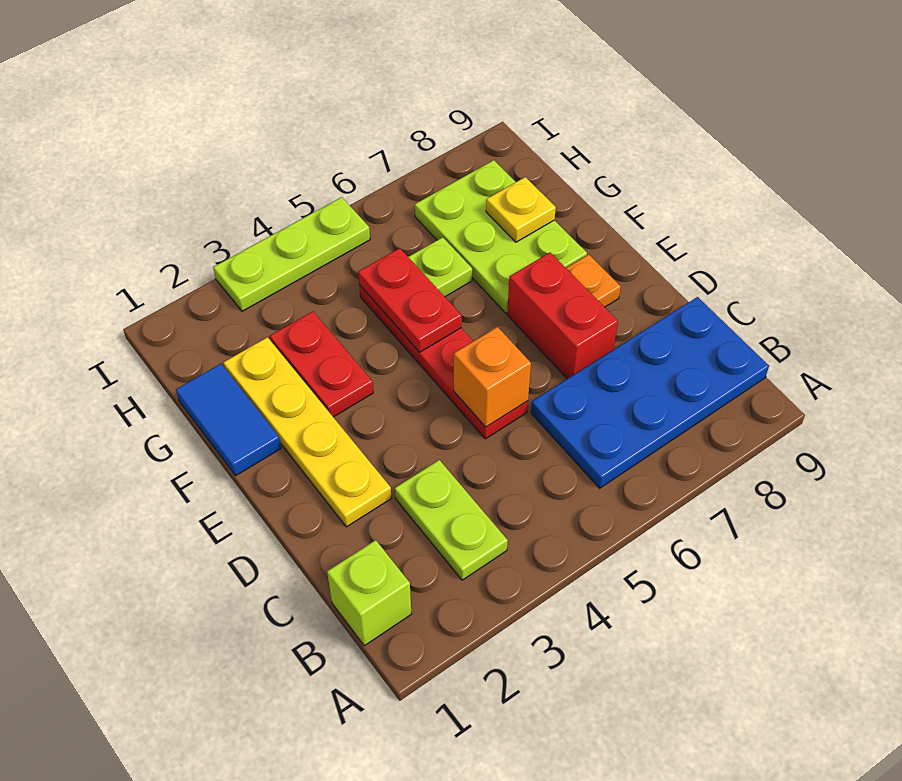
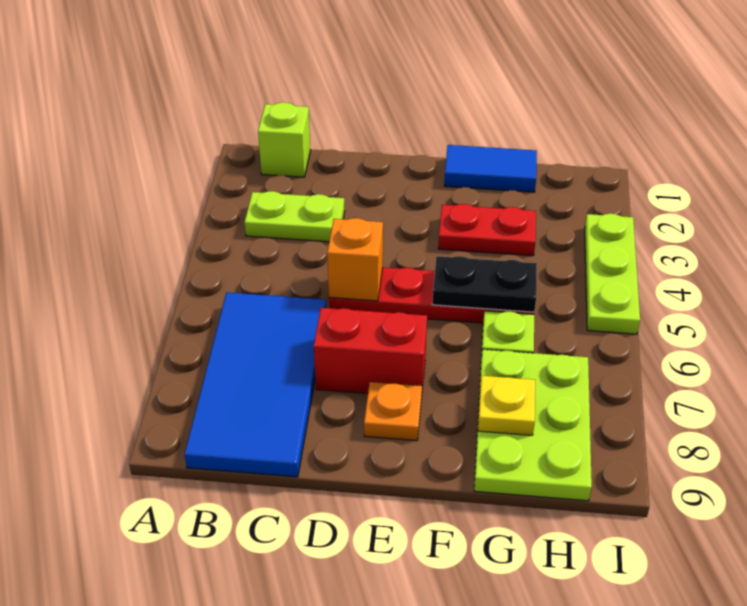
blue plate B6:C9 level 1 -> blue tile B6:C9 level 1
yellow plate D2:G2 level 1 -> none
red plate F5:G5 level 2 -> black plate F5:G5 level 2
lime plate F7:H8 level 1 -> lime plate G7:H9 level 1

